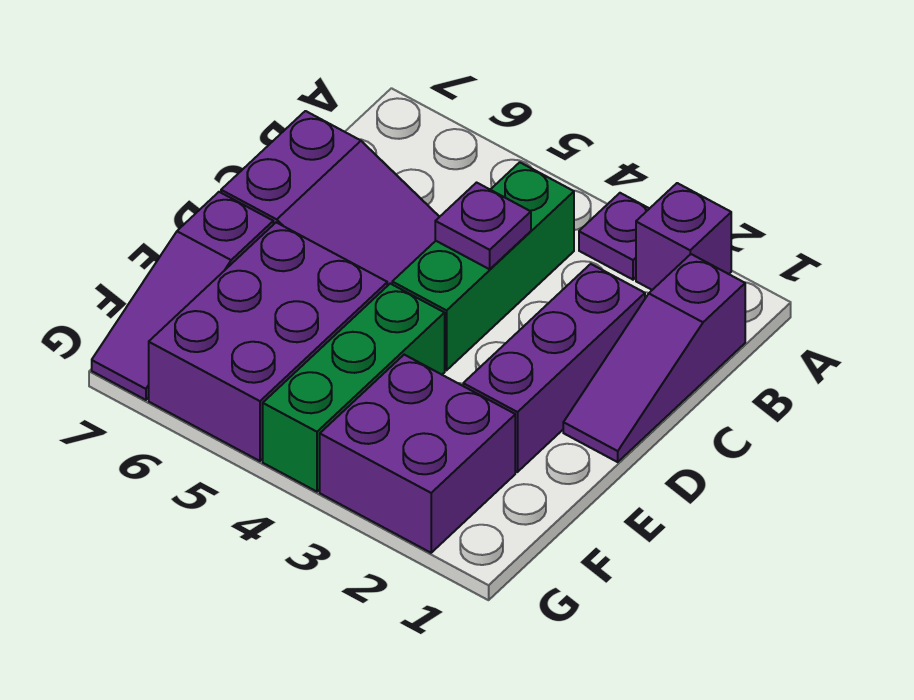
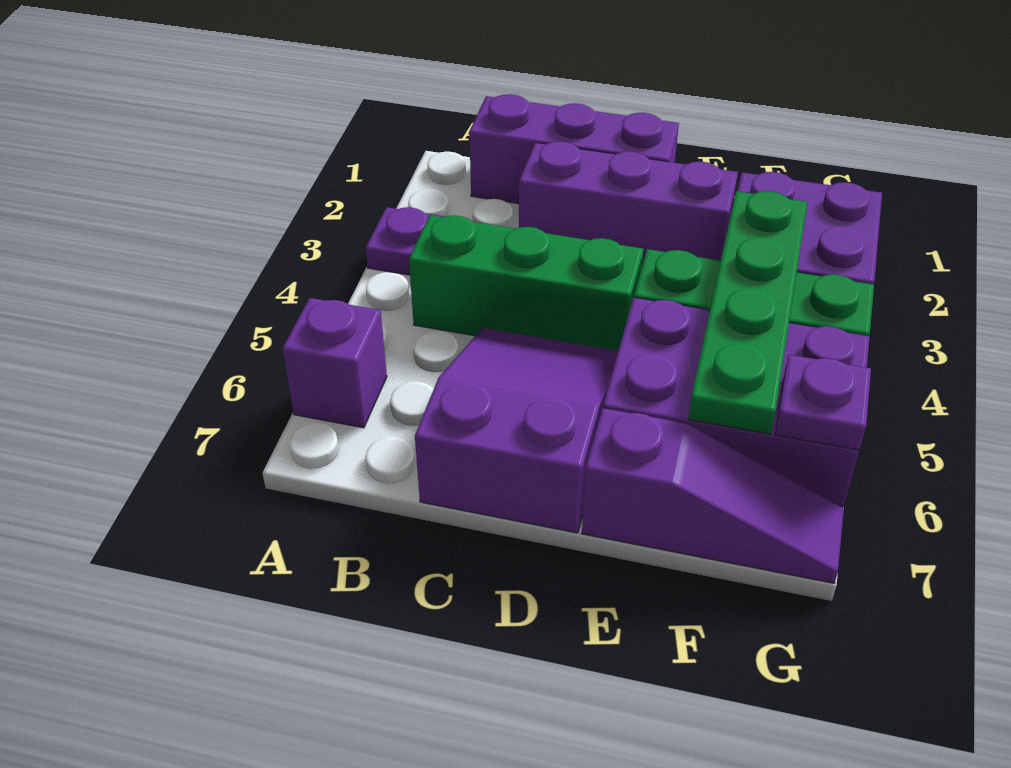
purple brick A2 level 1 -> purple brick A6 level 1
purple slope B1:D1 level 1 top B -> purple brick B1:D1 level 1
purple plate C4 level 2 -> purple plate G6 level 2
none -> green plate F3:F6 level 2

